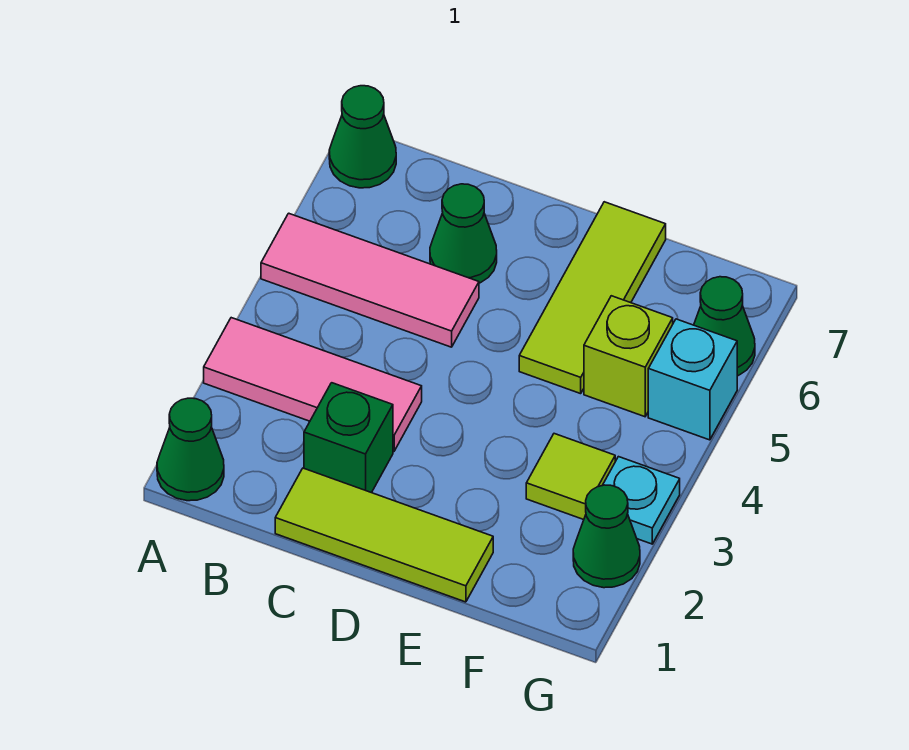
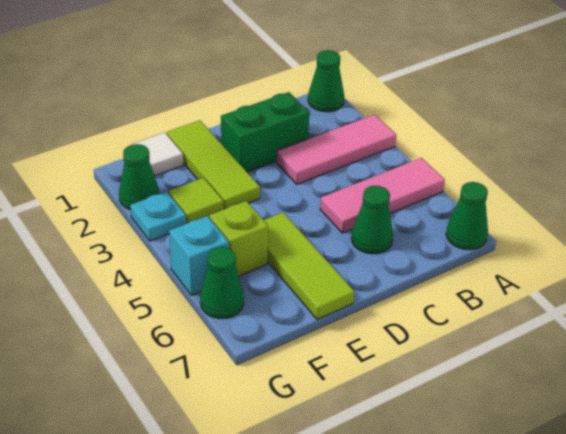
lime tile C1:E1 level 1 -> lime tile E1:E3 level 1
green brick C2 level 1 -> green brick C2:D2 level 1
none -> white tile F1 level 1

